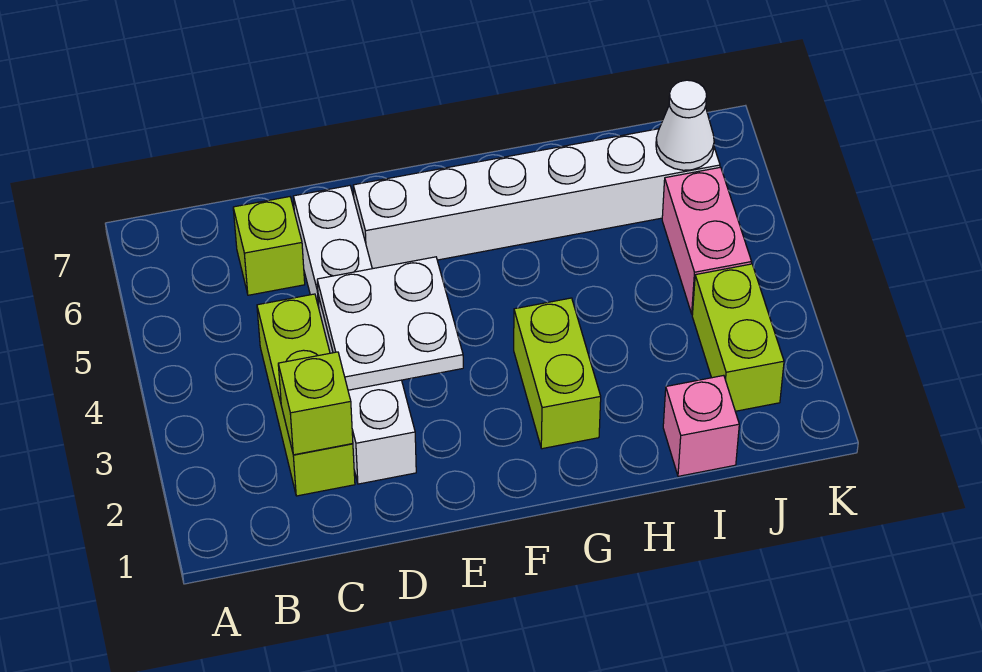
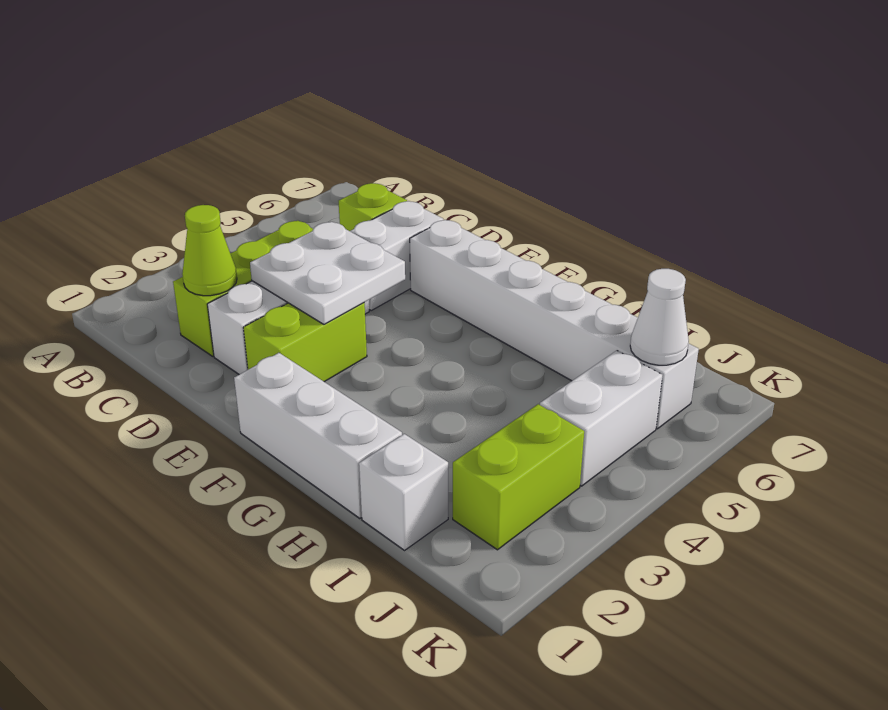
lime brick C2 level 2 -> lime cone C2 level 2
none -> white brick F1:H1 level 1
lime brick G2:G3 level 1 -> lime brick E2:E3 level 1
pink brick I1 level 1 -> white brick I1 level 1
pink brick J4:J5 level 1 -> white brick J4:J5 level 1

